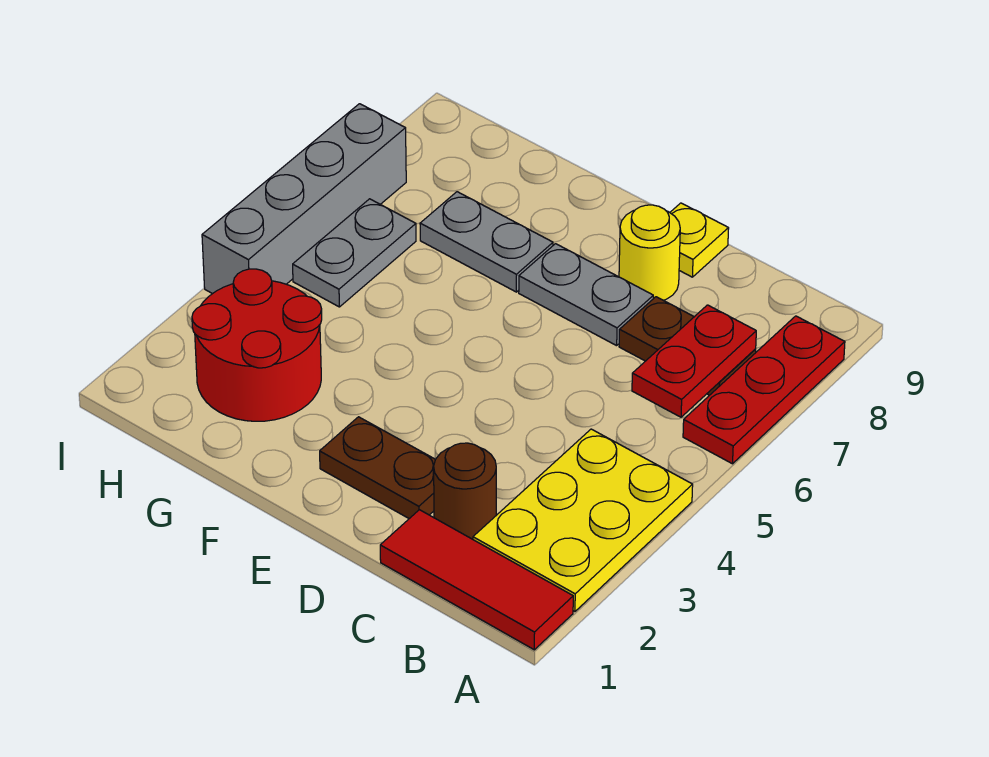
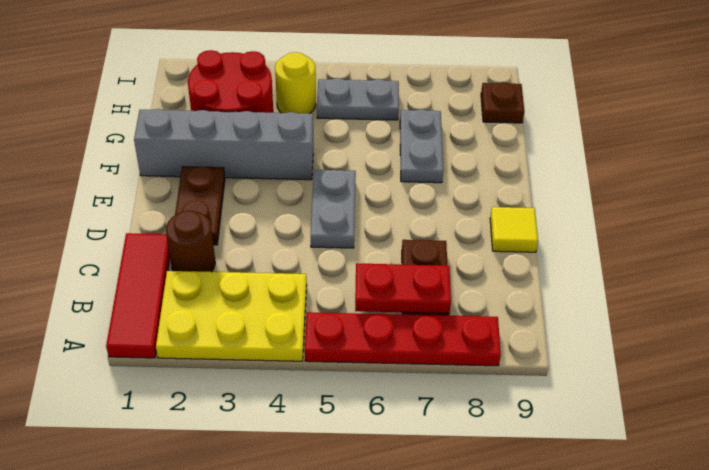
red plate A6:A8 level 1 -> red plate A5:A8 level 1
grey plate D7:E7 level 1 -> grey plate D5:E5 level 1
yellow round brick D8 level 1 -> yellow round brick H4 level 1
yellow plate D9 level 1 -> yellow tile D9 level 1
none -> brown plate H9 level 1
grey brick I4:I7 level 1 -> grey brick F1:F4 level 1

